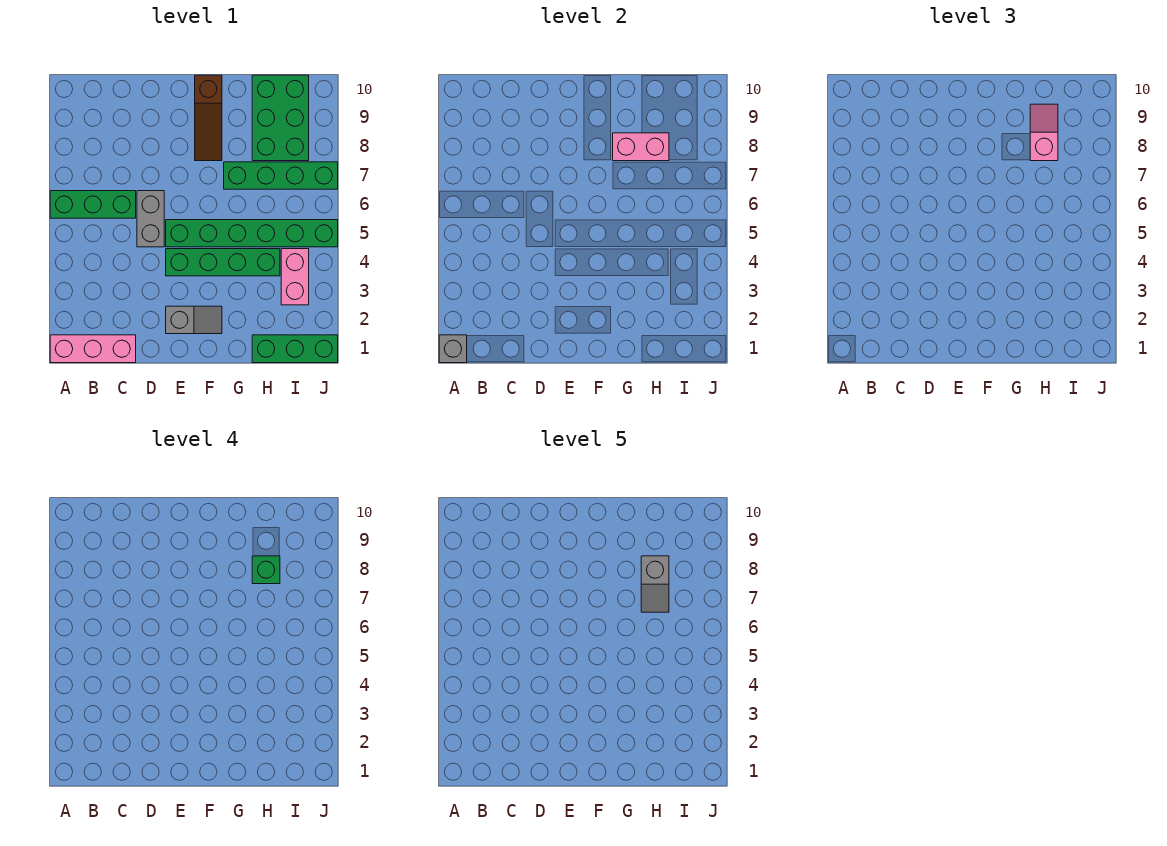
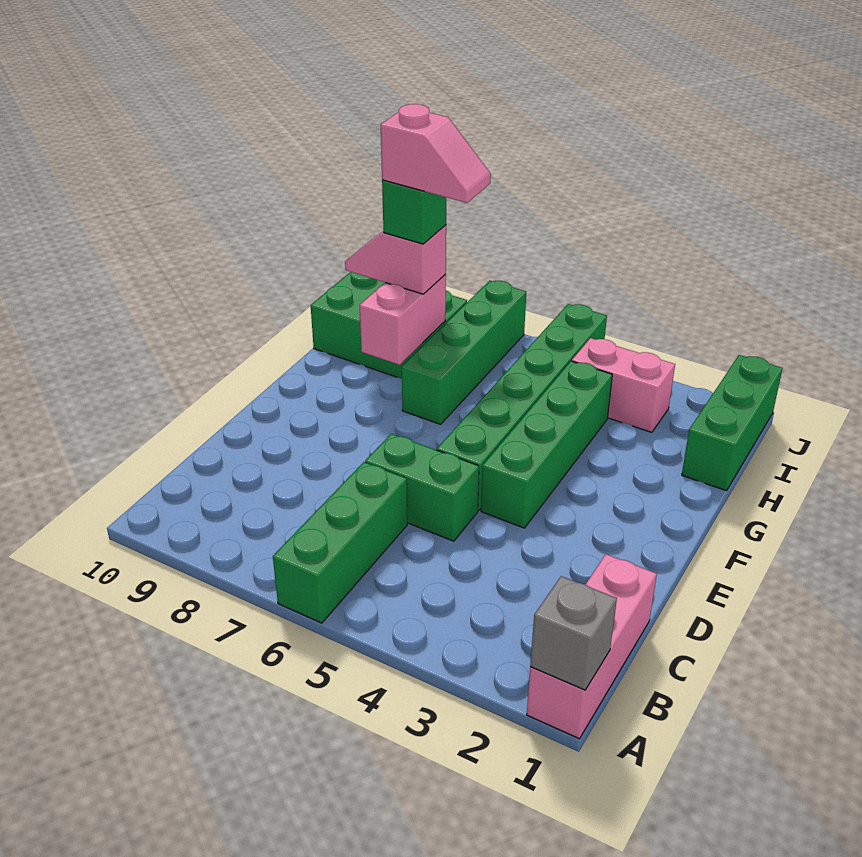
grey brick D5:D6 level 1 -> green brick D5:D6 level 1
grey slope E2:F2 level 1 top E -> none
brown slope F8:F10 level 1 top 10 -> none
grey slope H7:H8 level 5 top 8 -> pink slope H7:H8 level 5 top 8

